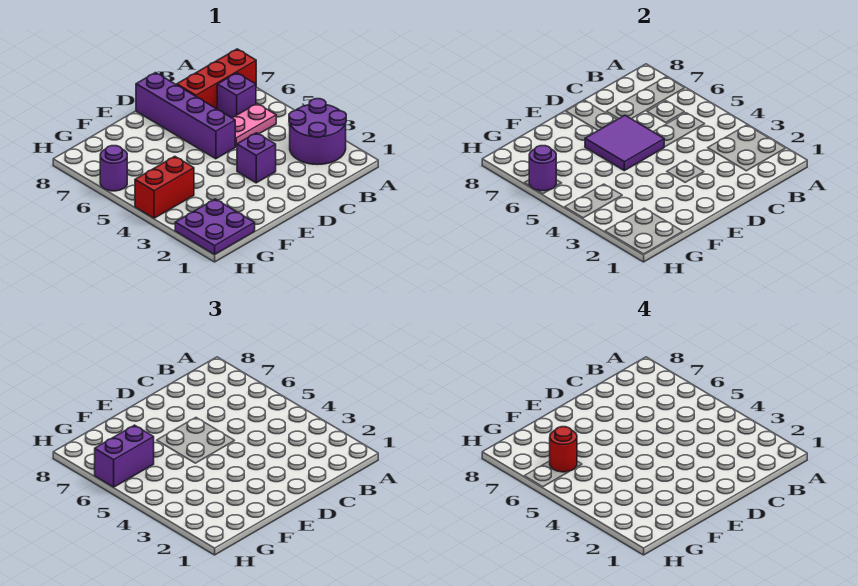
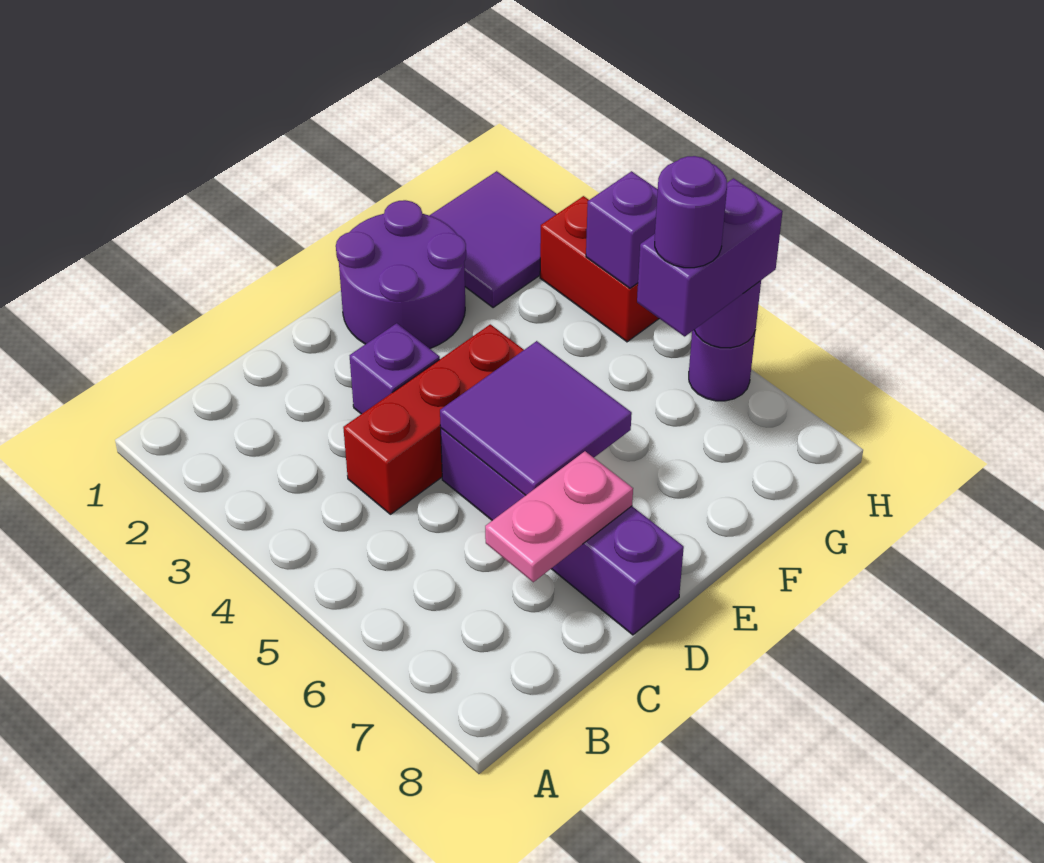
purple round brick A2:B3 level 1 -> purple round brick E1:F2 level 1
red brick A7:C7 level 1 -> red brick C4:E4 level 1
pink plate B5:C5 level 1 -> pink plate C7:D7 level 2
purple brick B6 level 1 -> purple brick H4 level 2
purple plate G1:H2 level 1 -> purple tile G1:H2 level 1
red brick G4:H4 level 1 -> red brick H3:H4 level 1
red round brick G6 level 4 -> purple round brick G6 level 4

